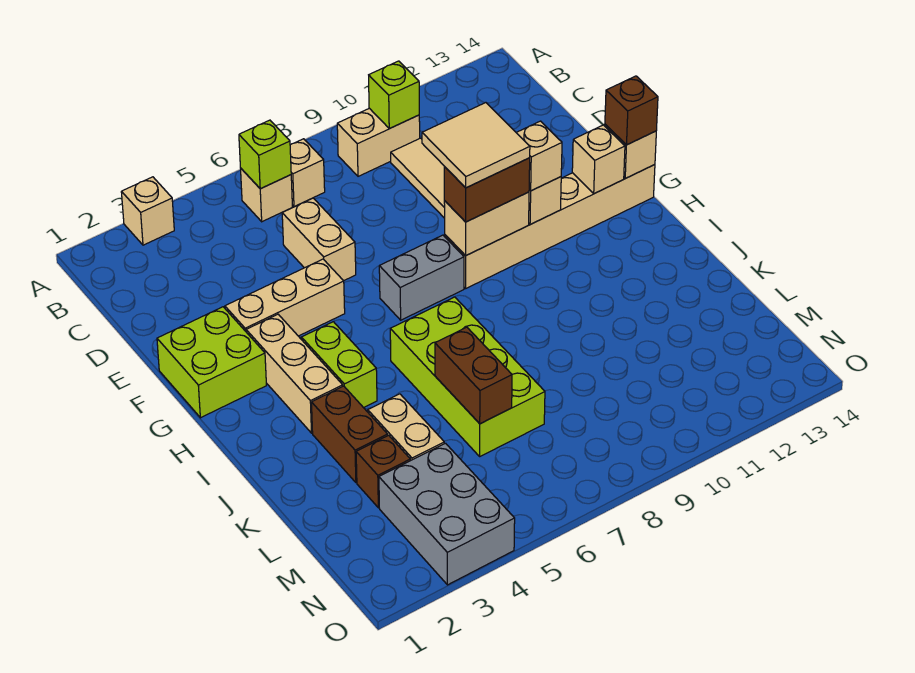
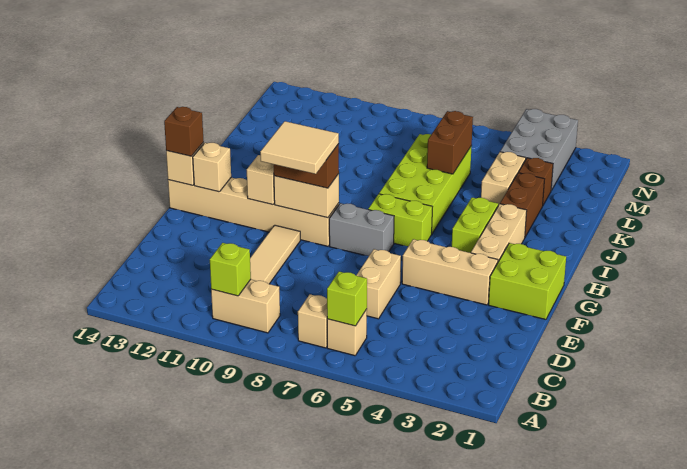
tan brick A3 level 1 -> none
tan brick G11 level 3 -> none
none -> lime brick H6:H7 level 1

